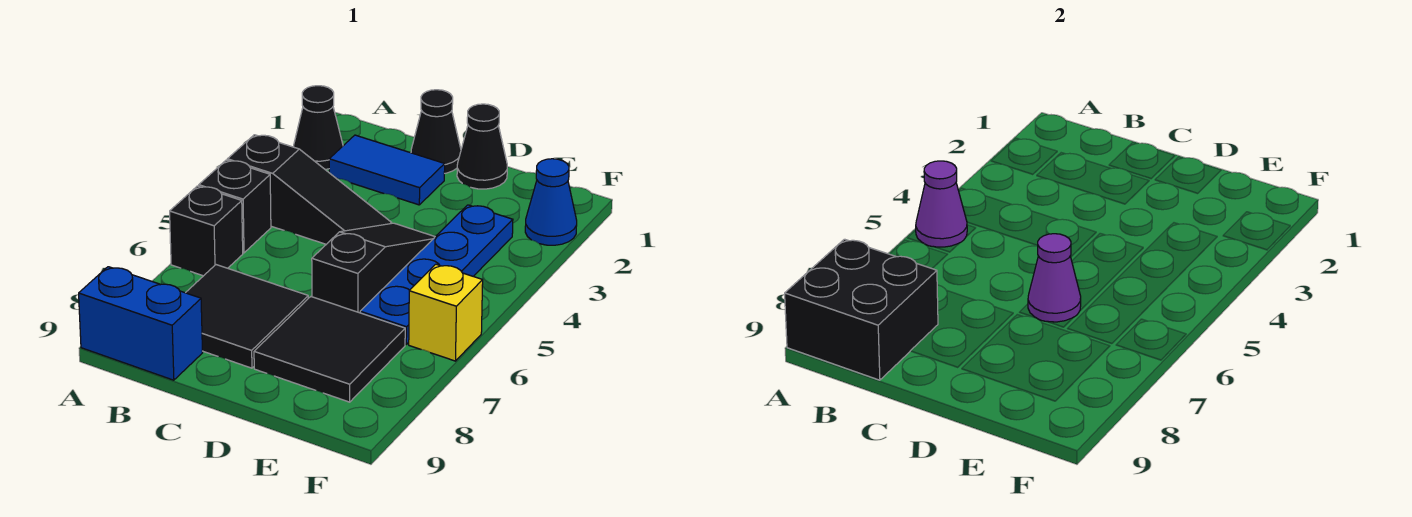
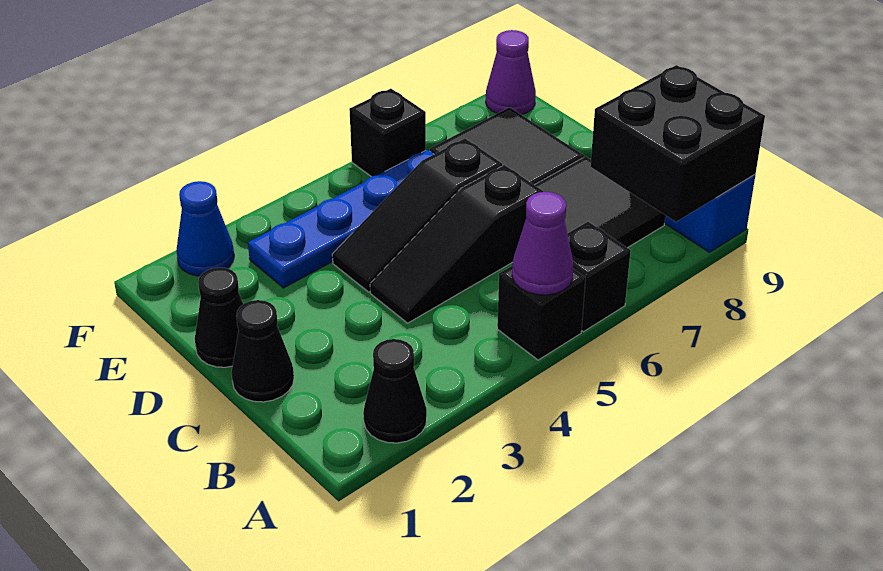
black slope A4:C4 level 1 top A -> black slope C4:C6 level 1 top 6
blue tile B2:C2 level 1 -> none
purple cone D6 level 2 -> purple cone F9 level 1
yellow brick F6 level 1 -> black brick F6 level 1

